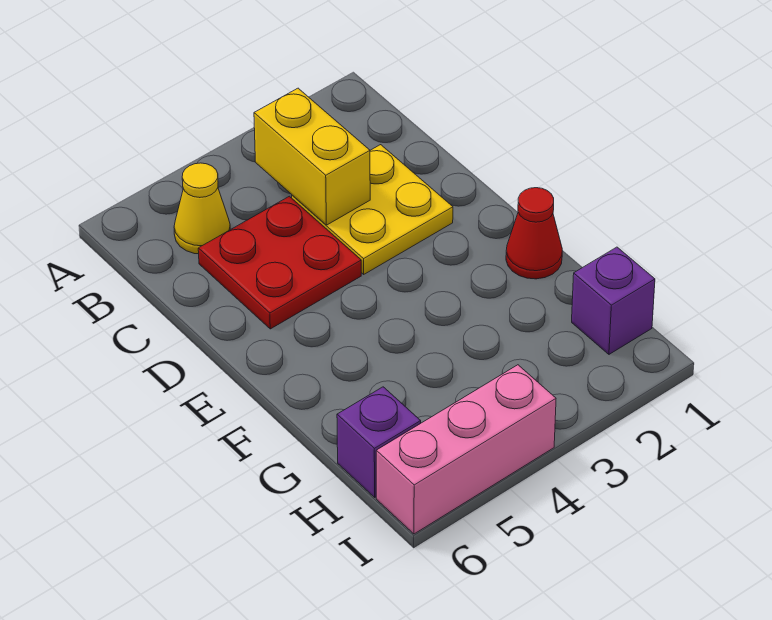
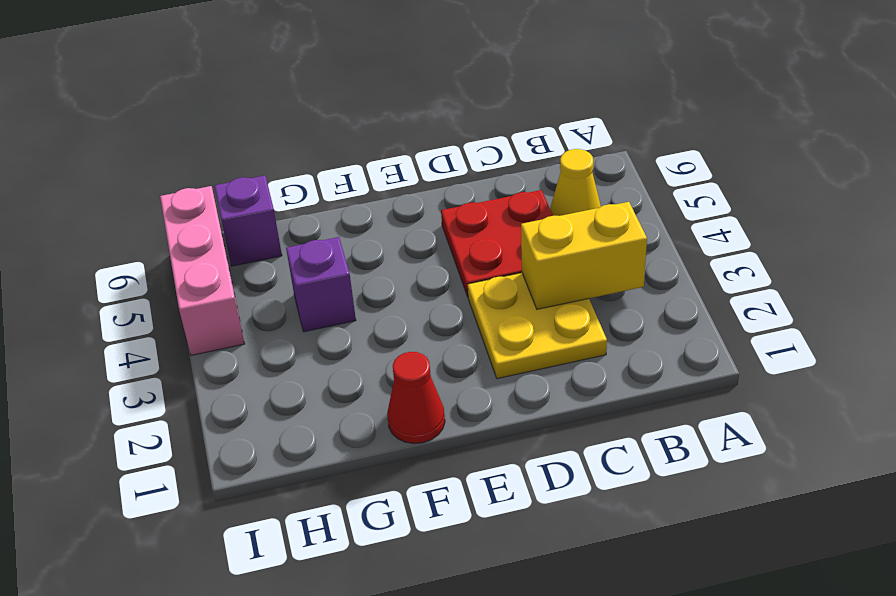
purple brick H1 level 1 -> purple brick G4 level 1

